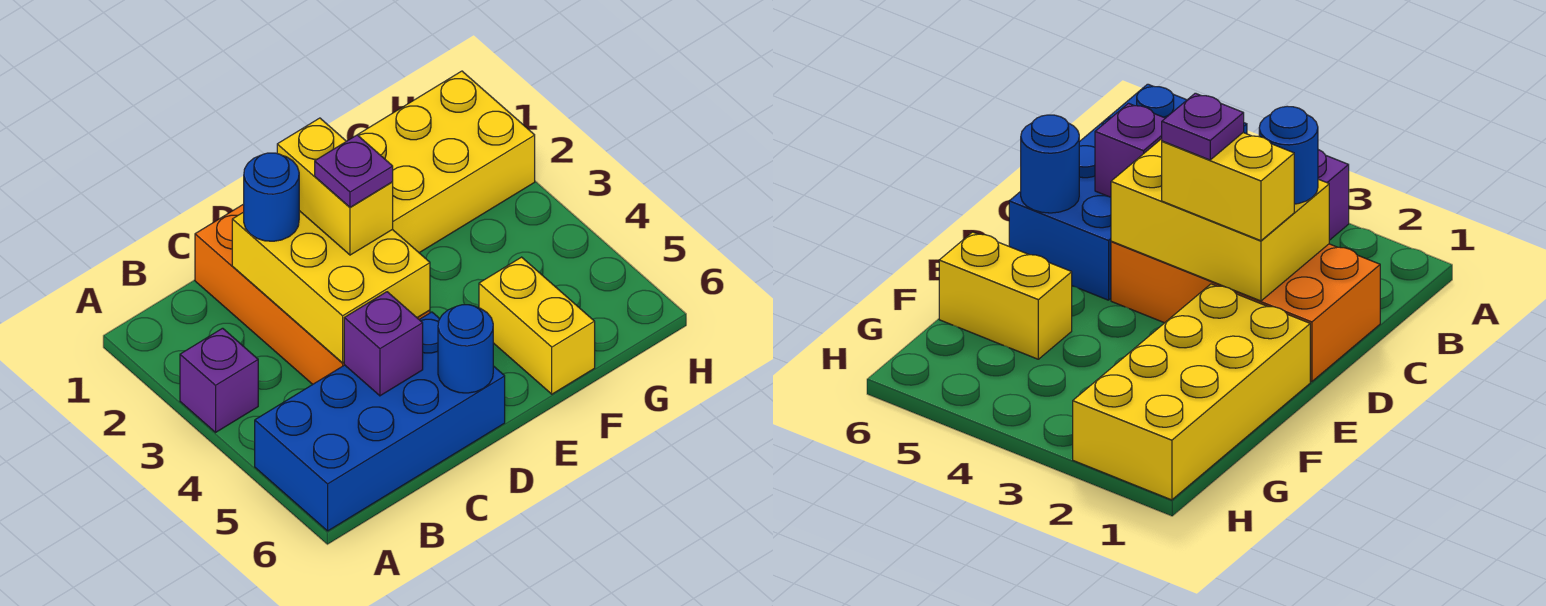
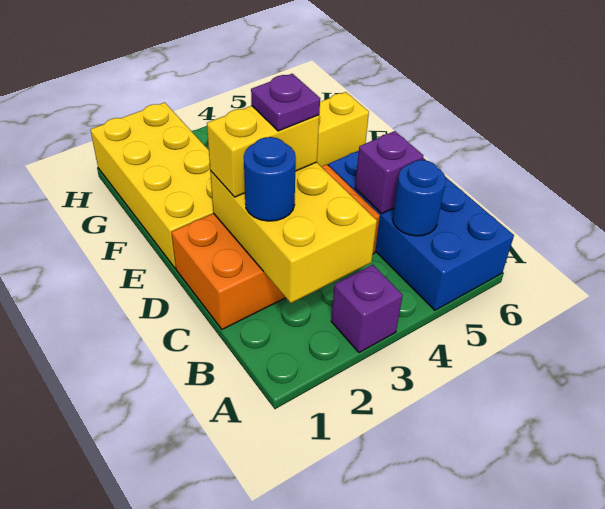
yellow brick C2:D4 level 2 -> yellow brick B2:D3 level 2
blue round brick D6 level 2 -> blue round brick B5 level 2

